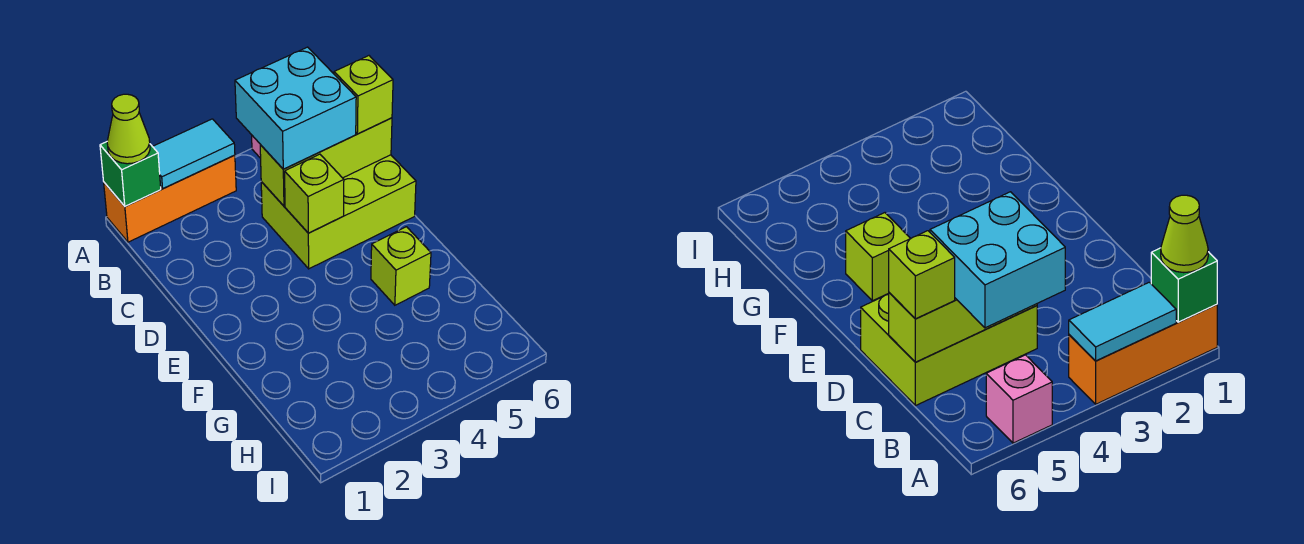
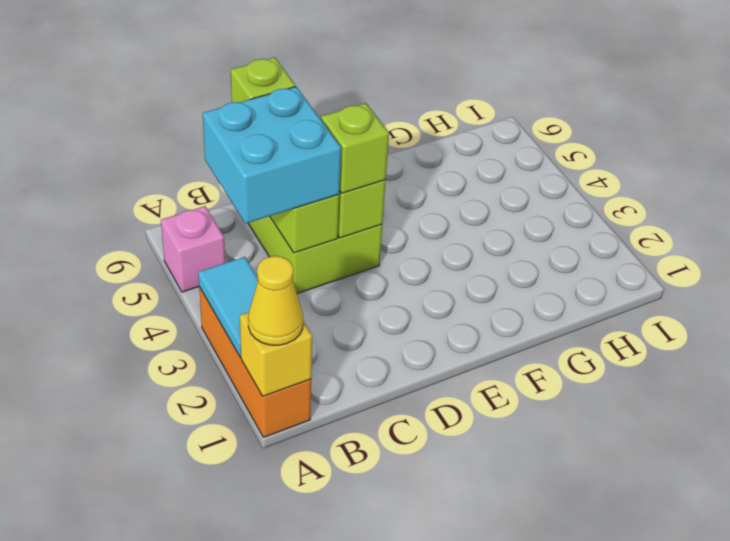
green brick A1 level 2 -> yellow brick A1 level 2
lime cone A1 level 3 -> yellow cone A1 level 3
lime brick F5 level 1 -> lime brick D4 level 3

